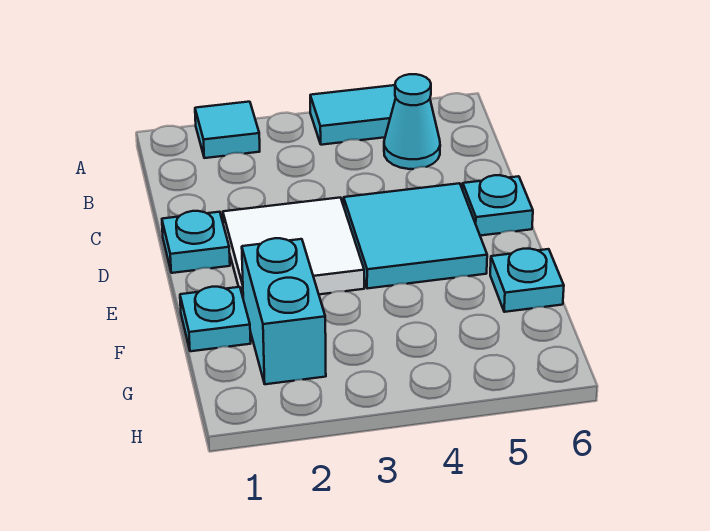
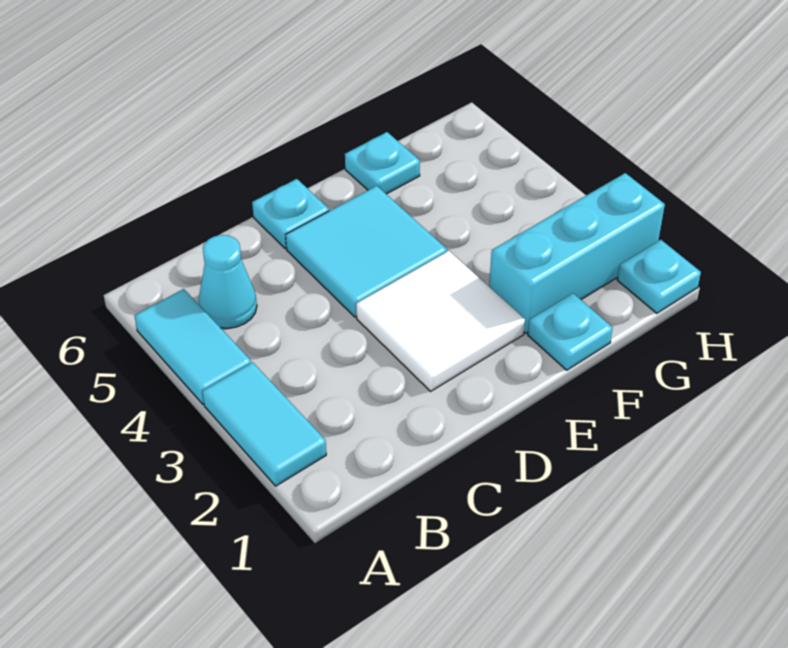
cyan tile A2 level 1 -> cyan tile A2:A3 level 1
cyan plate D1 level 1 -> cyan plate H1 level 1
cyan brick F2:G2 level 1 -> cyan brick F2:H2 level 1

